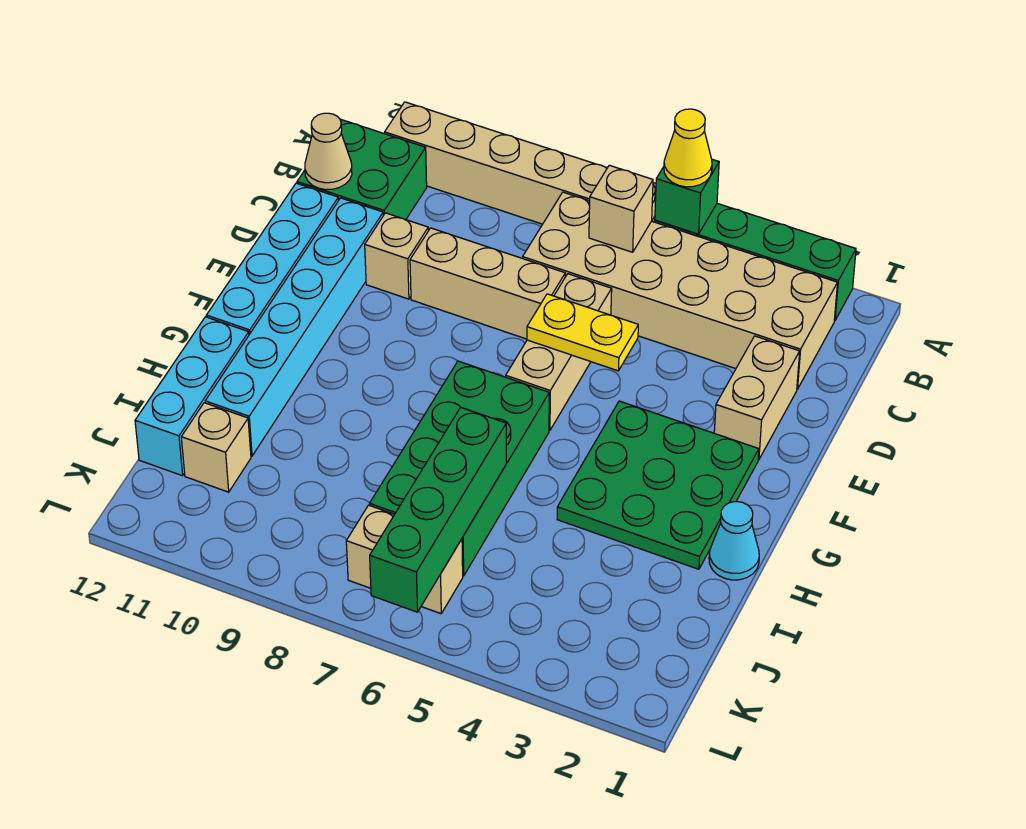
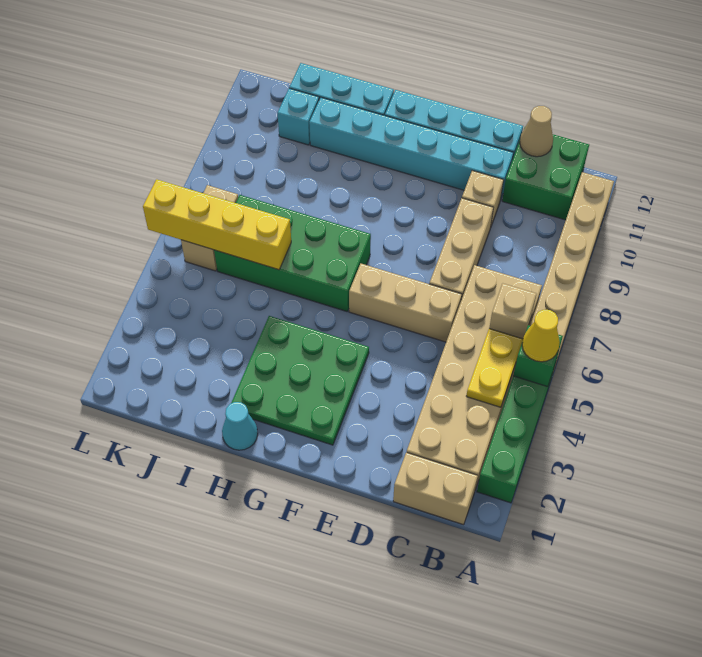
tan brick D2:E2 level 1 -> tan brick B1:C1 level 1
yellow plate E5:E6 level 2 -> yellow plate B4:B5 level 2
green brick I6:L6 level 2 -> yellow brick I6:L6 level 2
tan brick J11 level 1 -> cyan brick J11 level 1

